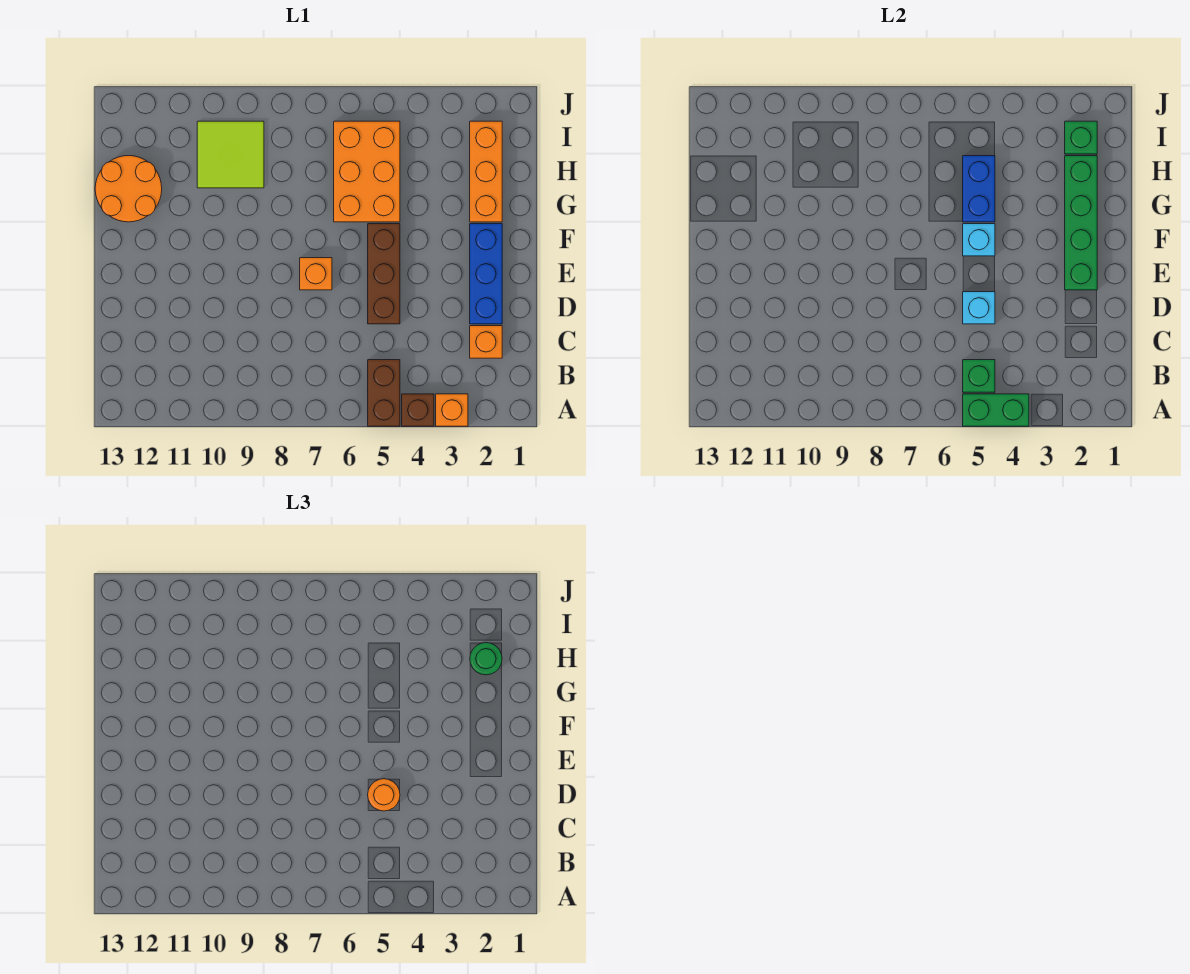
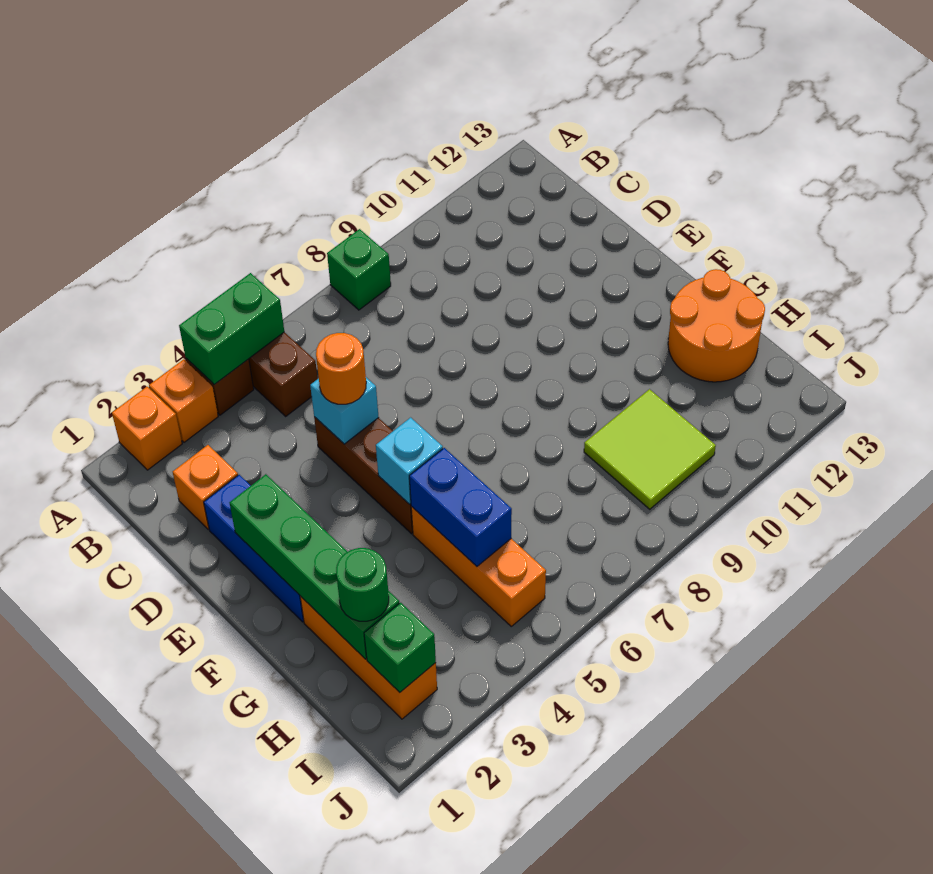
green brick B5 level 2 -> green brick A8 level 1
orange brick E7 level 1 -> orange brick A2 level 1
orange brick G5:I6 level 1 -> orange brick G5:I5 level 1

